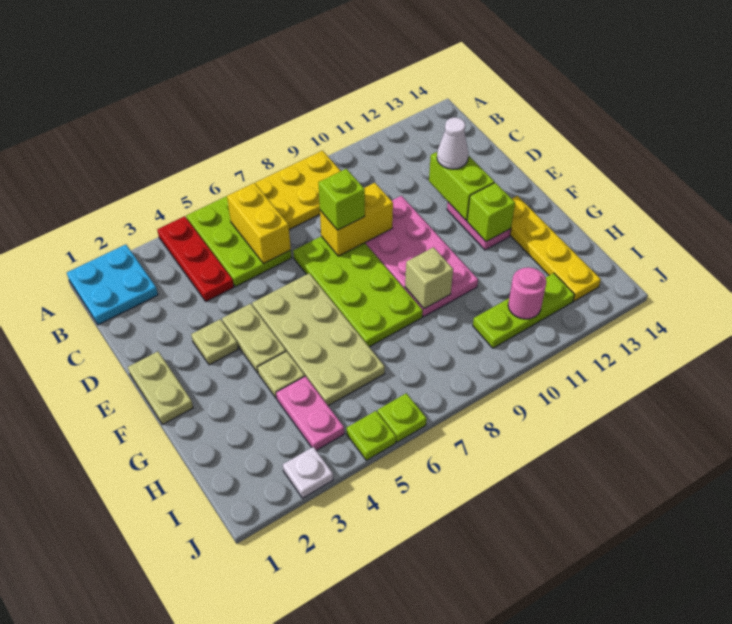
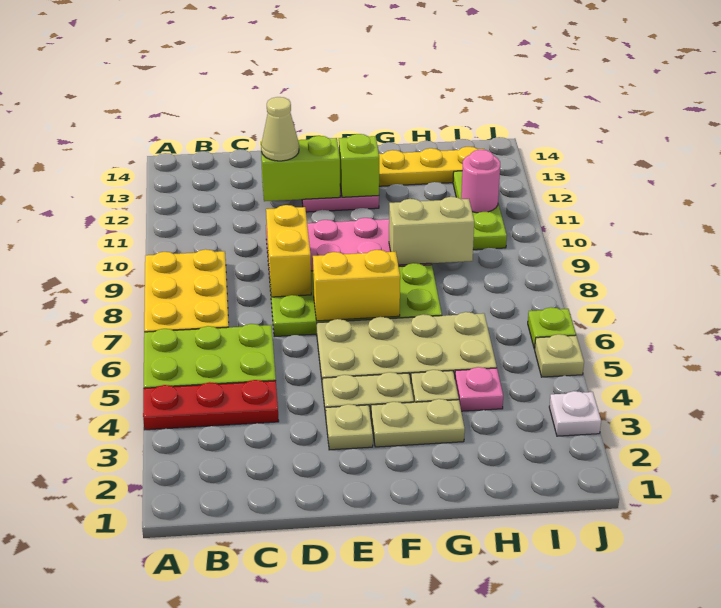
cyan plate A1:B2 level 1 -> none
yellow brick B6:C6 level 2 -> yellow brick E7:F7 level 2
lime brick D8 level 3 -> none
white cone D12 level 3 -> tan cone D12 level 3
tan plate E1:F1 level 1 -> tan plate F3:G3 level 1
tan brick G9 level 2 -> tan brick G9:H9 level 2
pink plate H4:I4 level 1 -> pink plate H4 level 1
lime plate J5 level 1 -> tan plate J5 level 1

